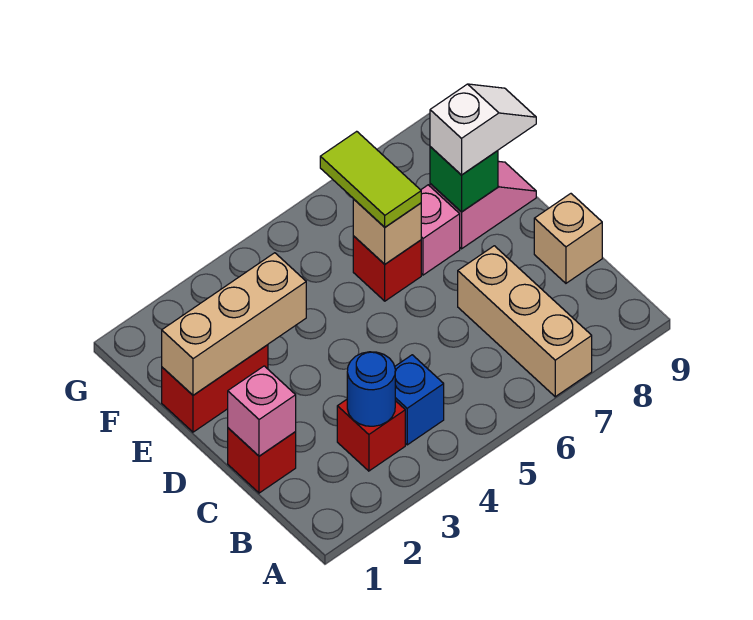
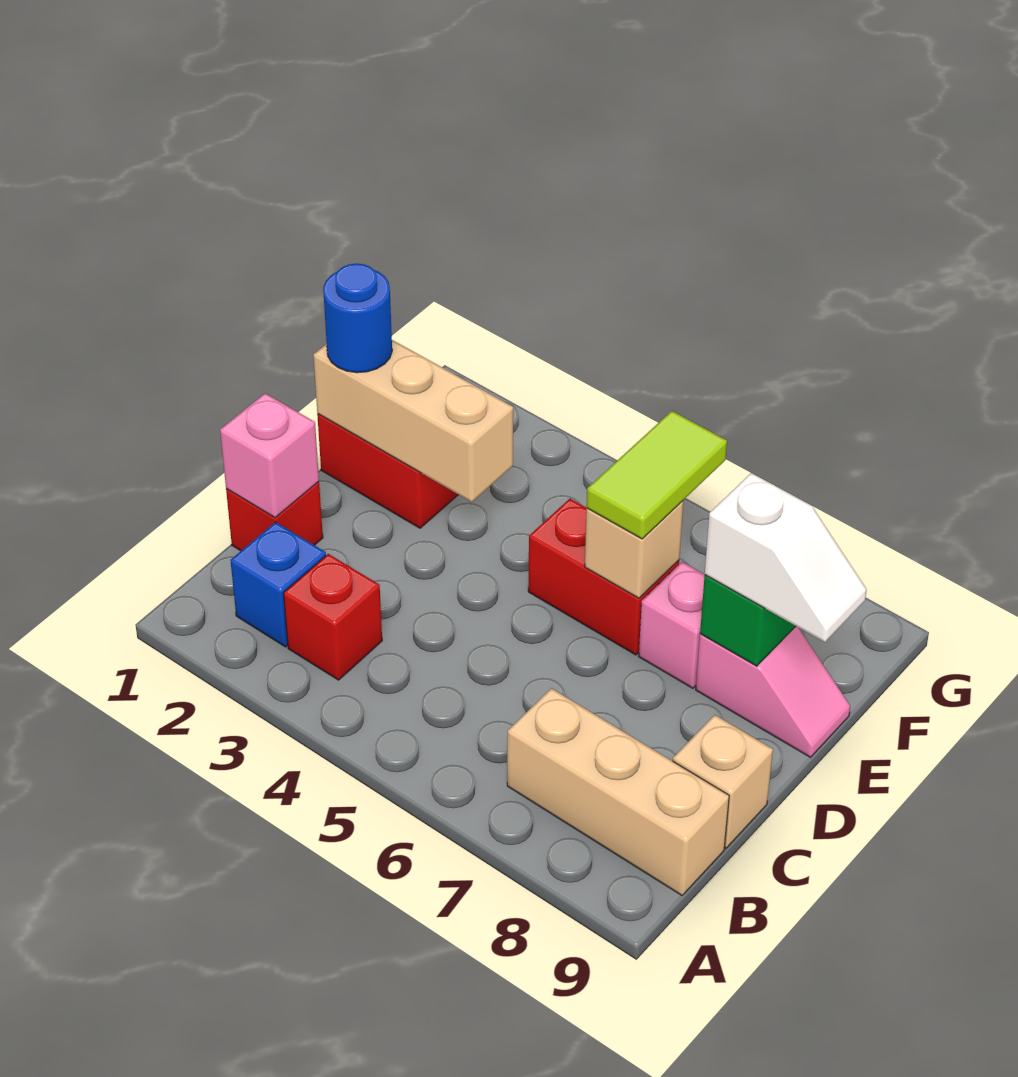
tan brick A7:C7 level 1 -> tan brick B7:B9 level 1
blue round brick B3 level 2 -> blue round brick E1 level 3
blue brick B4 level 1 -> blue brick B2 level 1
red brick E6 level 1 -> red brick E5:E6 level 1

